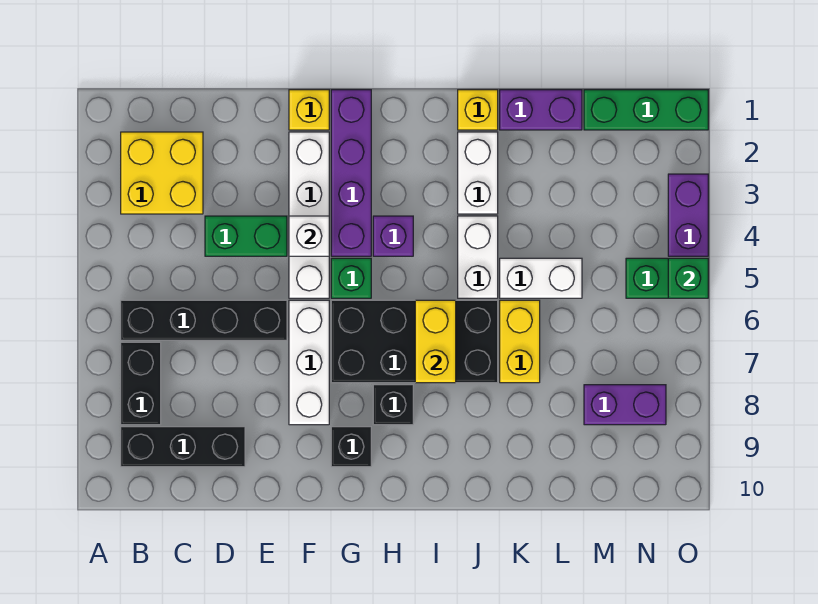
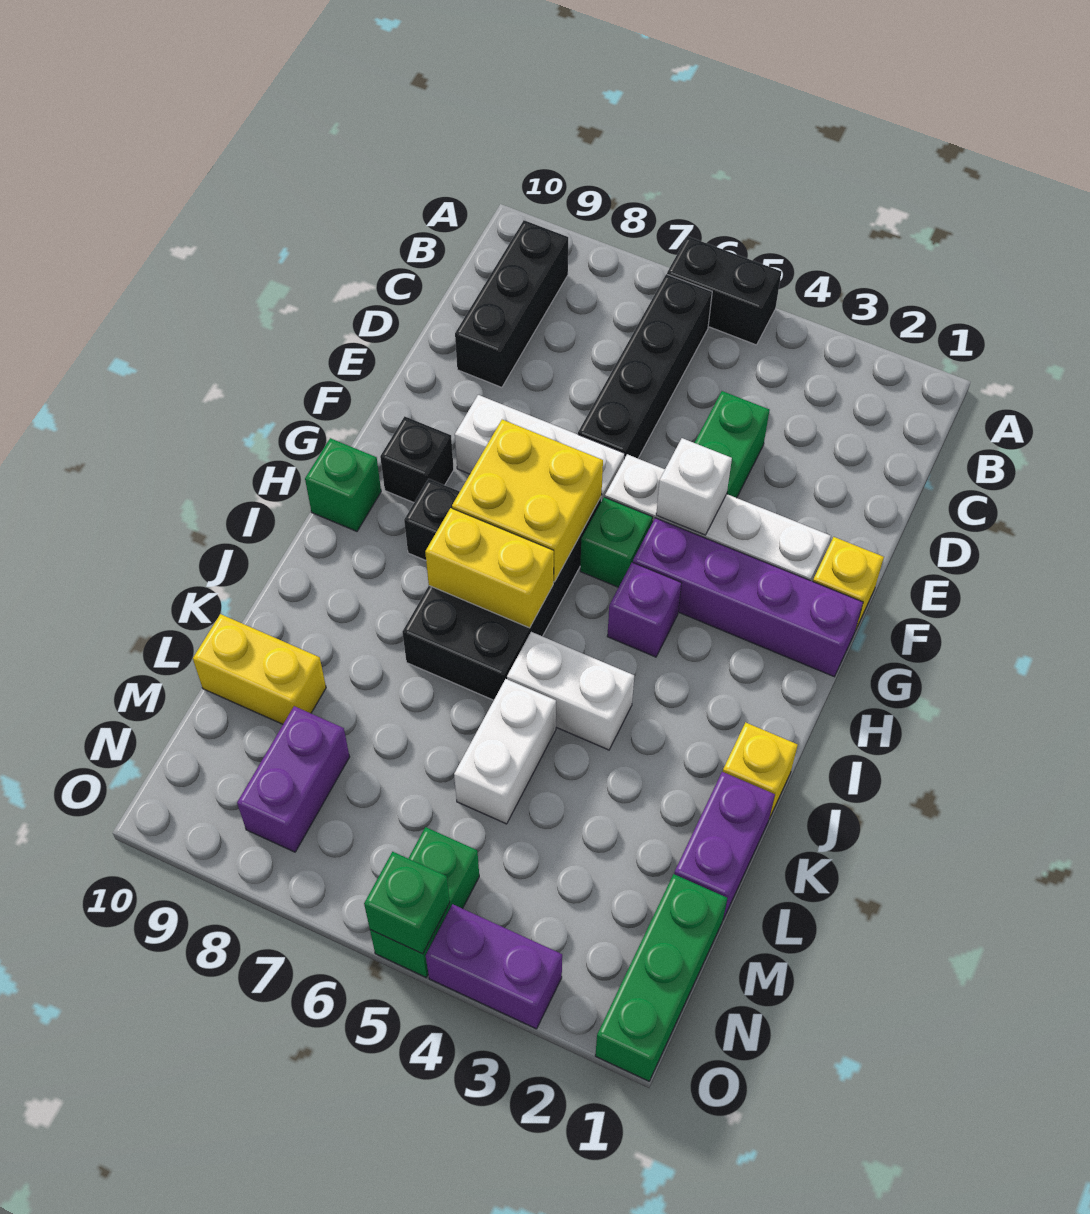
yellow brick B2:C3 level 1 -> yellow brick G6:H7 level 2
black brick B7:B8 level 1 -> black brick A5:A6 level 1
none -> green brick H10 level 1
white brick J2:J3 level 1 -> none
yellow brick K6:K7 level 1 -> yellow brick L9:L10 level 1

